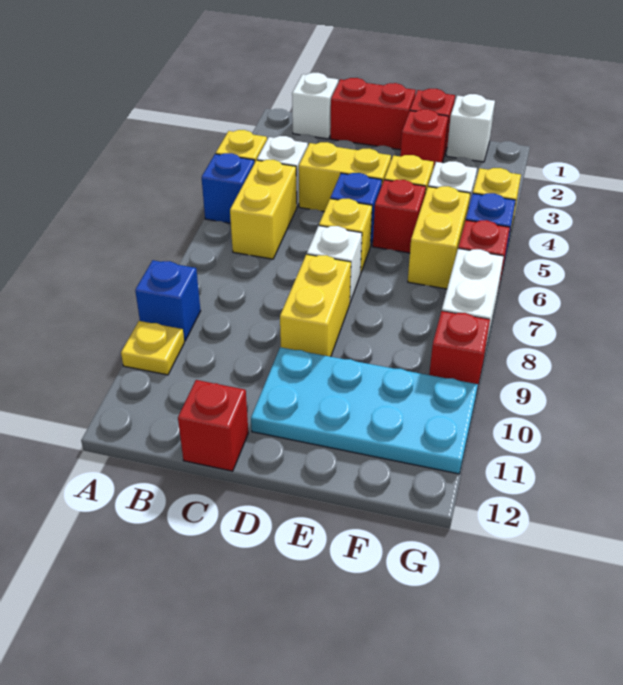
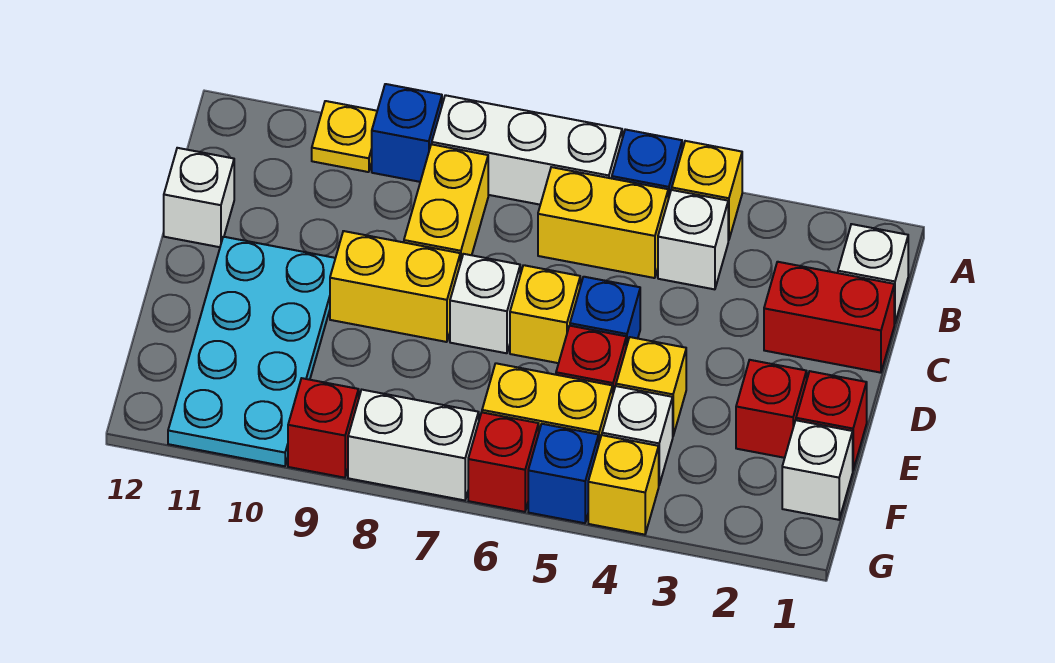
none -> white brick A6:A8 level 1
red brick C1:D1 level 1 -> red brick C1:C2 level 1
yellow brick C4:D4 level 1 -> yellow brick B8:C8 level 1
red brick C12 level 1 -> white brick C12 level 1

